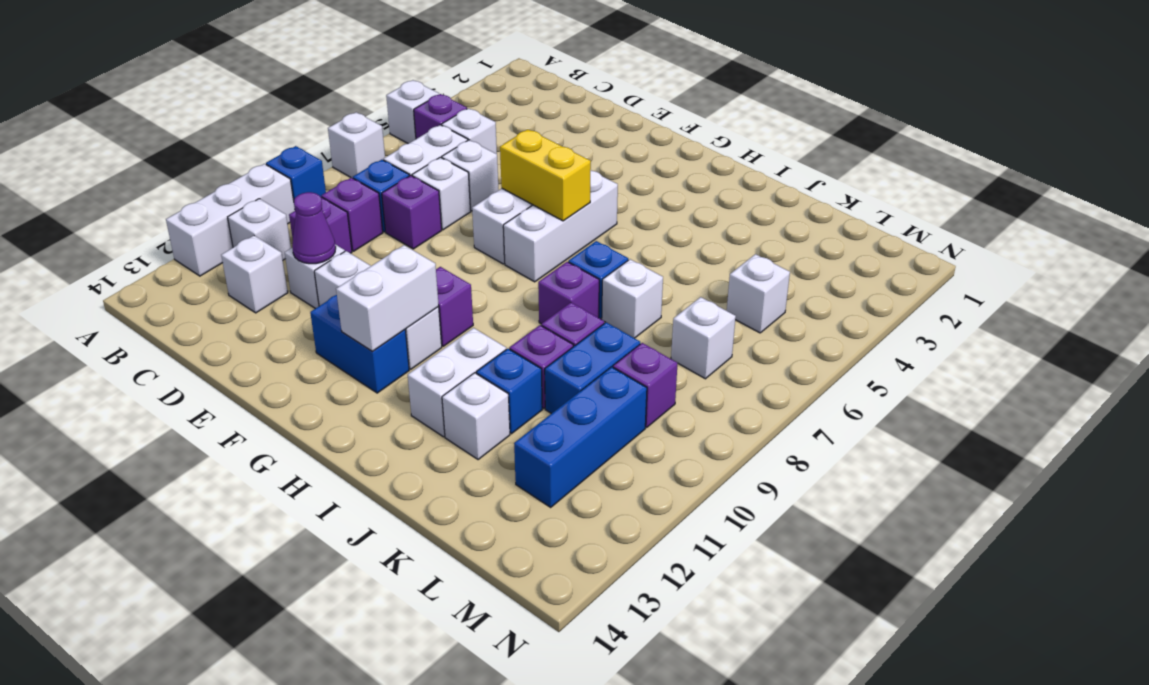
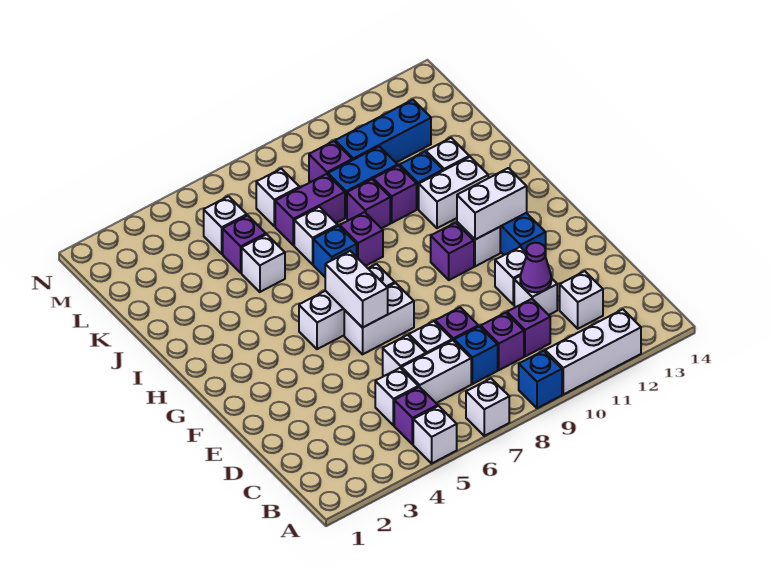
white brick B11 level 1 -> white brick J5 level 1
yellow brick F6:G6 level 2 -> white brick F6:G6 level 2
none -> purple brick K5 level 1
none -> purple brick K7:K8 level 1

